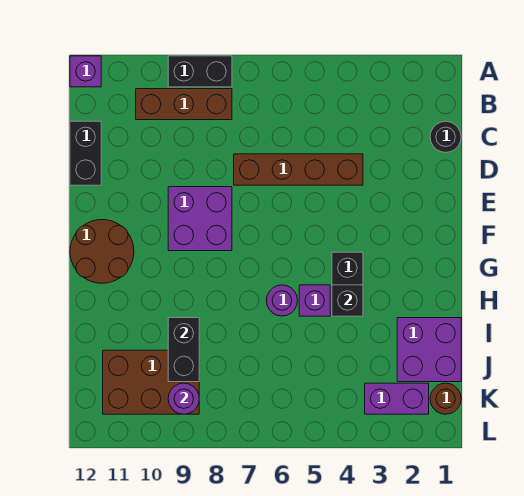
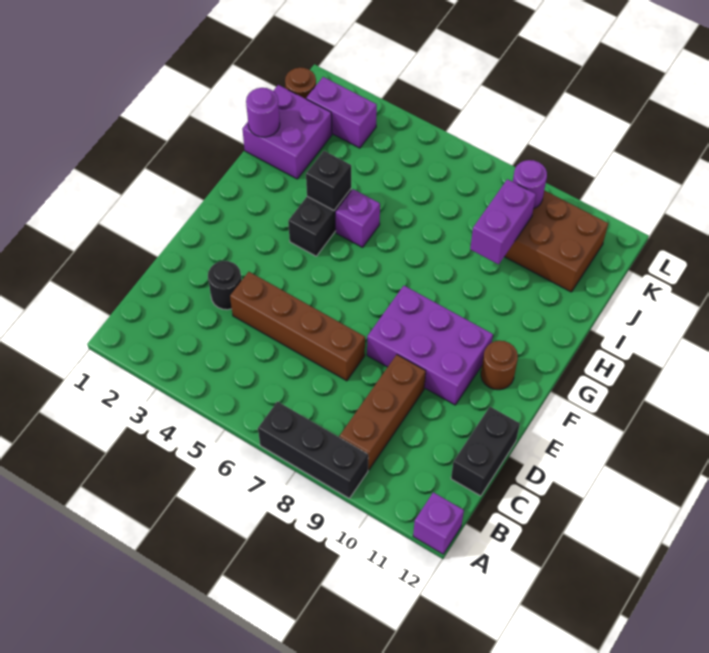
black brick A8:A9 level 1 -> black brick A7:A9 level 1
brown brick B8:B10 level 1 -> brown brick B9:D9 level 1
black round brick C1 level 1 -> black round brick D3 level 1
purple brick E8:F9 level 1 -> purple brick E8:F10 level 1
brown round brick F11:G12 level 1 -> brown round brick F11 level 1
purple round brick H6 level 1 -> purple round brick I1 level 2
black brick I9:J9 level 2 -> purple brick I9:J9 level 2

